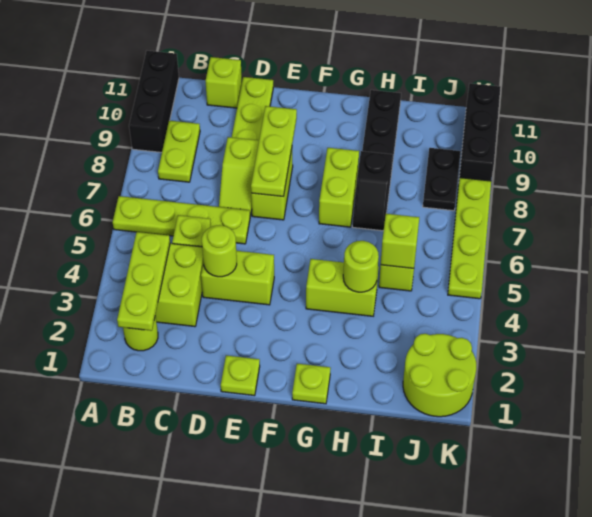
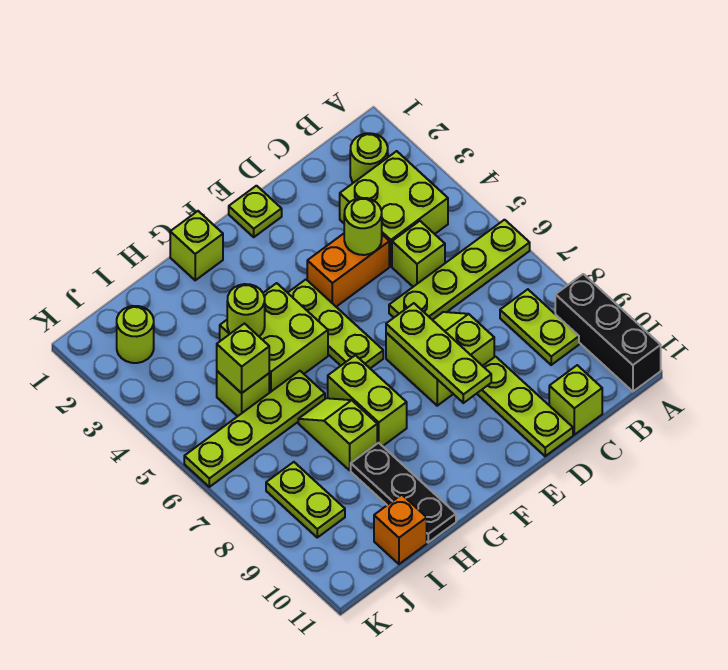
lime plate B2:B4 level 2 -> lime plate F4:F6 level 1
lime brick D4:E4 level 1 -> orange brick D4:E4 level 1
lime plate G1 level 1 -> lime brick G1 level 1
lime brick G4:H4 level 1 -> lime brick G4:H5 level 1
black slope H7:H8 level 1 top 8 -> lime slope H7:H8 level 1 top 8
none -> orange brick I11 level 1
lime round brick J1:K2 level 1 -> lime round brick J2 level 1
black plate J8:J9 level 1 -> lime plate J8:J9 level 1
lime plate K5:K8 level 1 -> lime plate H6:K6 level 1
black brick K9:K11 level 1 -> none

